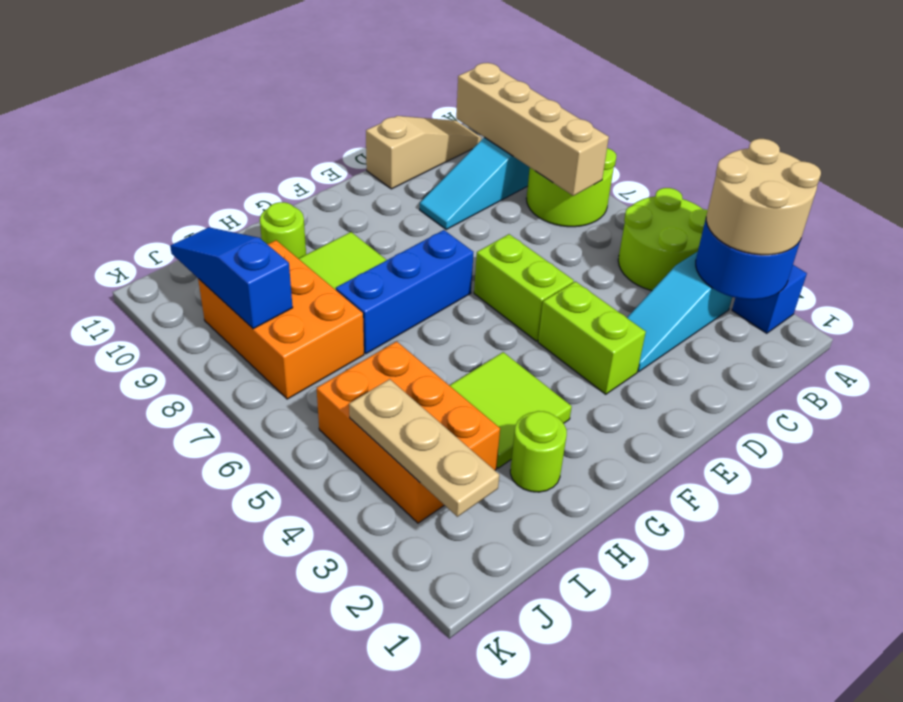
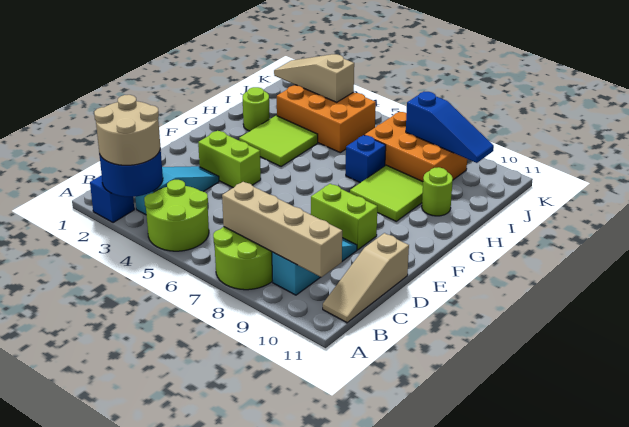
lime brick E5:E6 level 1 -> lime brick E8:E9 level 1
blue brick F7:H7 level 1 -> blue brick H7 level 1
tan plate J2:J4 level 2 -> tan slope J2:J4 level 2 top 4

